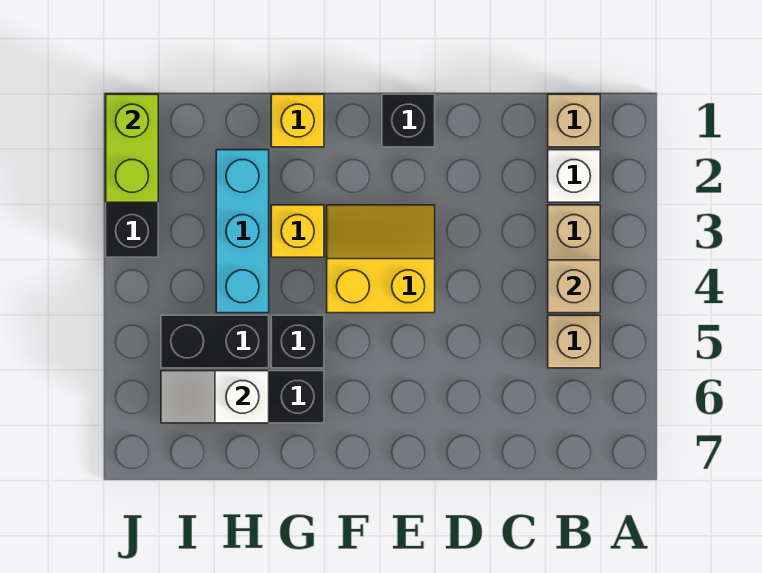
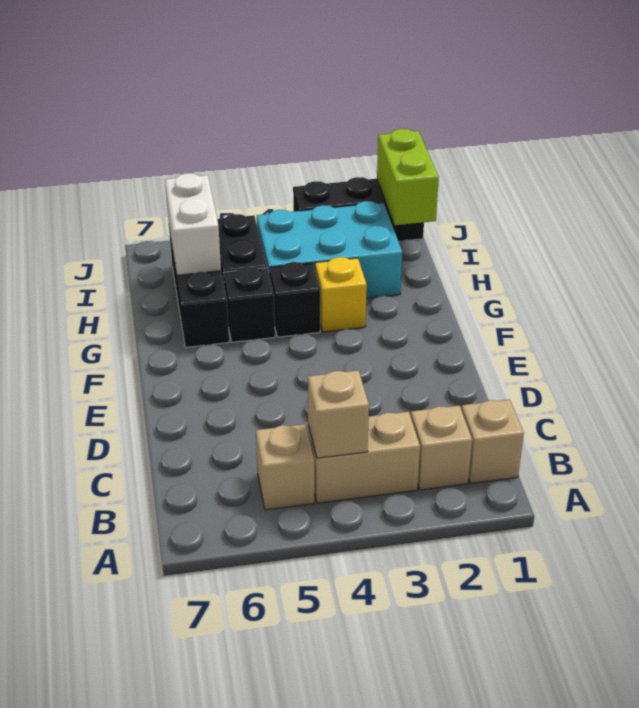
white brick B2 level 1 -> tan brick B2 level 1
black brick E1 level 1 -> black brick G4 level 1
yellow slope E3:F4 level 1 top 4 -> none
yellow brick G1 level 1 -> none
cyan brick H2:H4 level 1 -> cyan brick H2:I4 level 1
white slope H6:I6 level 2 top H -> white brick H6:I6 level 2
lime brick J1:J2 level 2 -> lime brick I1:J1 level 2

